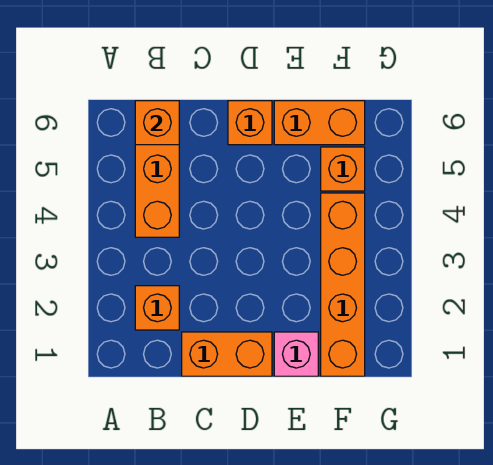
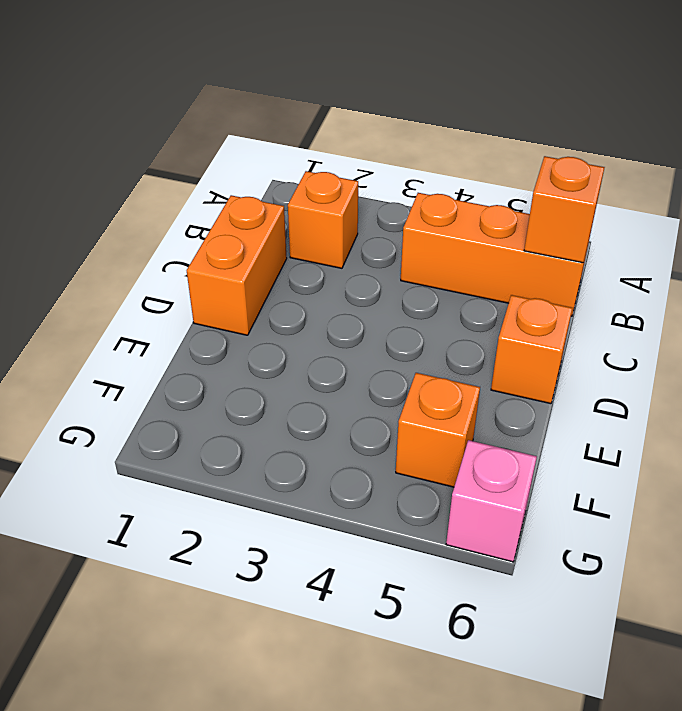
pink brick E1 level 1 -> pink brick G6 level 1
orange brick E6:F6 level 1 -> none
orange brick F1:F4 level 1 -> none

